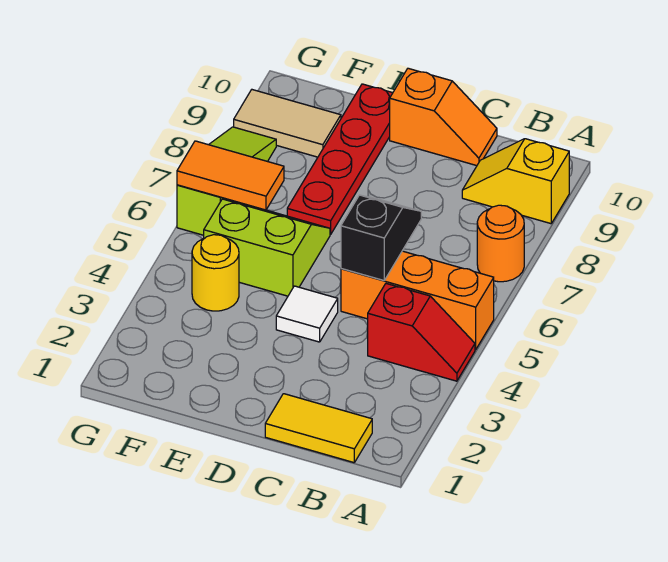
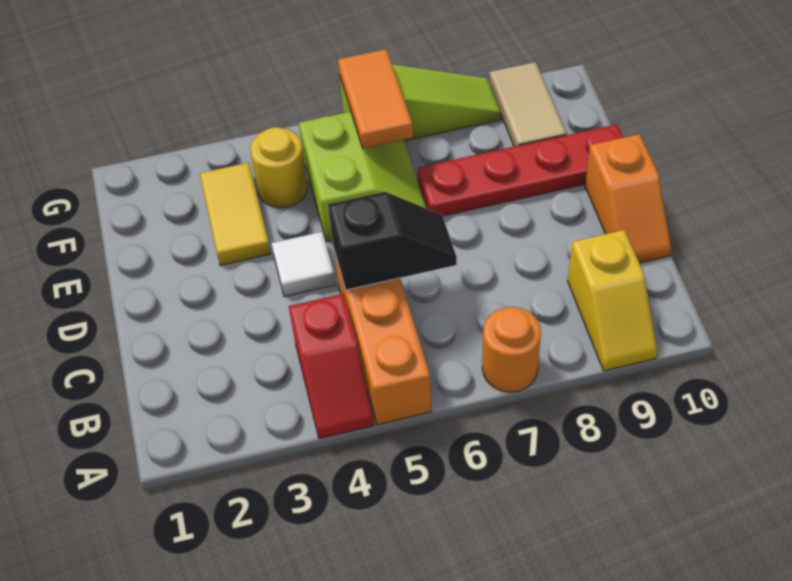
yellow slope A9:B9 level 1 top A -> yellow slope A9:B9 level 1 top B
yellow tile B1:C1 level 1 -> yellow tile E3:F3 level 1

